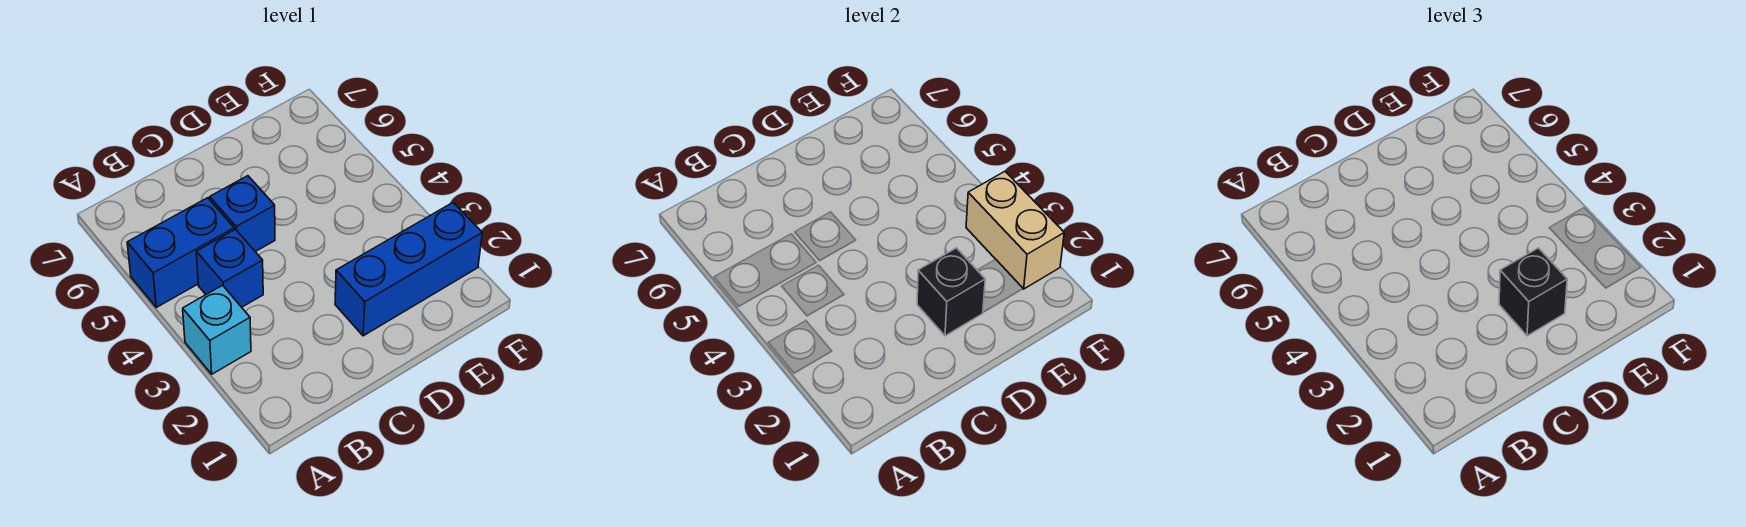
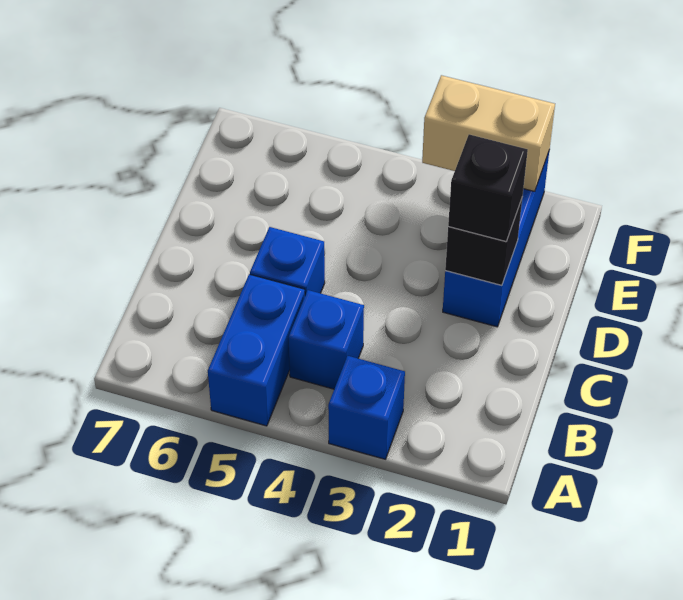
cyan brick A3 level 1 -> blue brick A3 level 1

